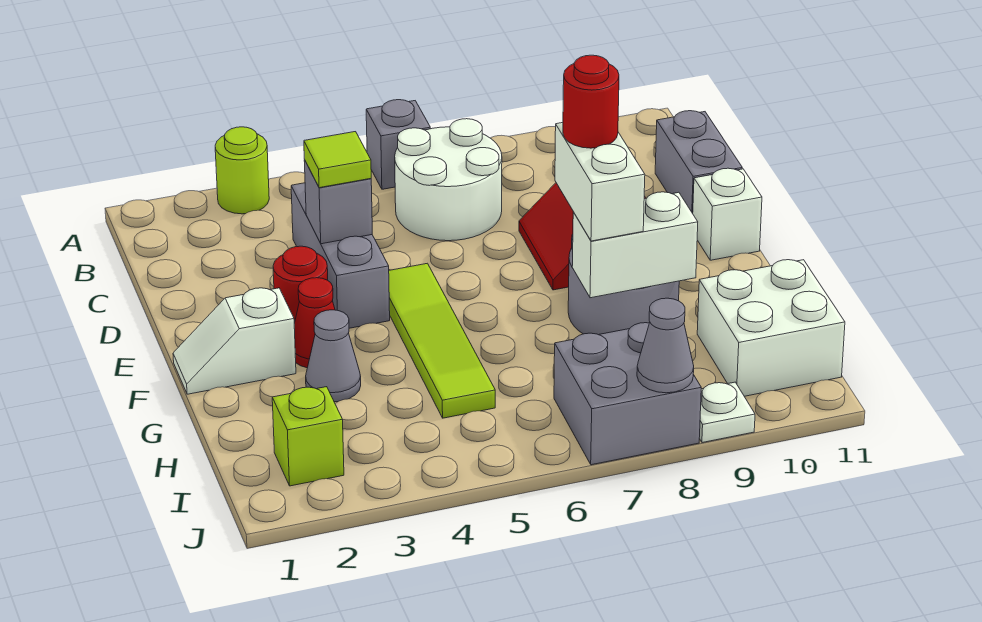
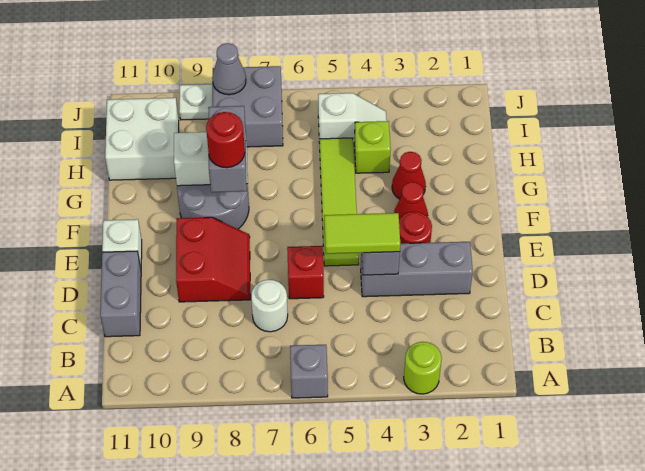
white round brick B6:C7 level 1 -> white round brick C7 level 1
grey brick C4:E4 level 1 -> grey brick D2:D4 level 1
lime tile D4 level 3 -> lime tile D4:D5 level 3
none -> red brick D6 level 1
white slope F1:F2 level 1 top 2 -> white slope I4:I5 level 1 top 5
white brick F8:G8 level 3 -> grey brick F8:G8 level 3
grey cone G3 level 1 -> red cone G3 level 1
lime brick I2 level 1 -> lime brick H4 level 1

